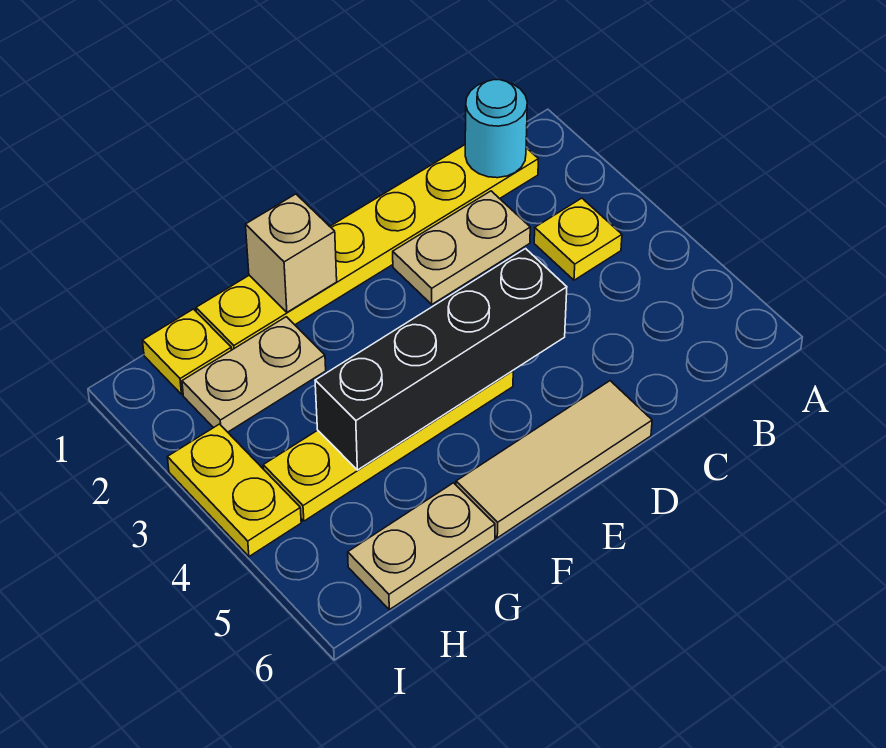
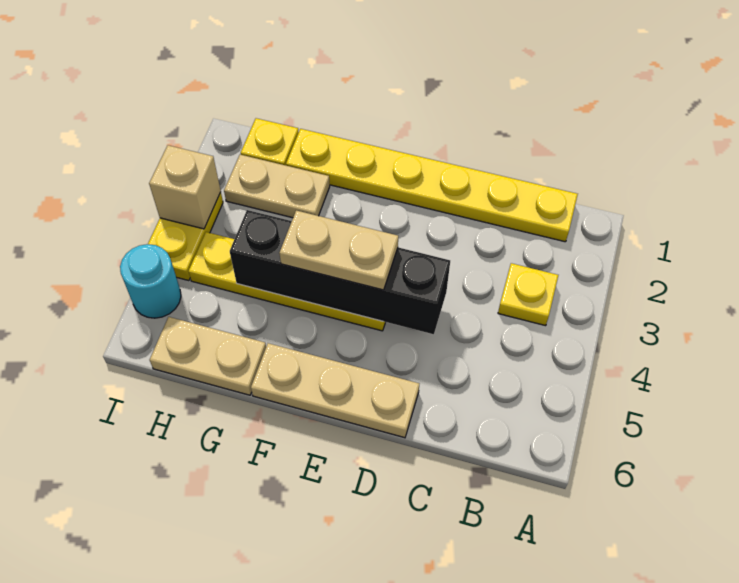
cyan round brick B1 level 2 -> cyan round brick I5 level 1
tan plate C2:D2 level 1 -> tan plate E4:F4 level 3
tan tile D6:F6 level 1 -> tan plate D6:F6 level 1
tan brick F1 level 2 -> tan brick I3 level 2

